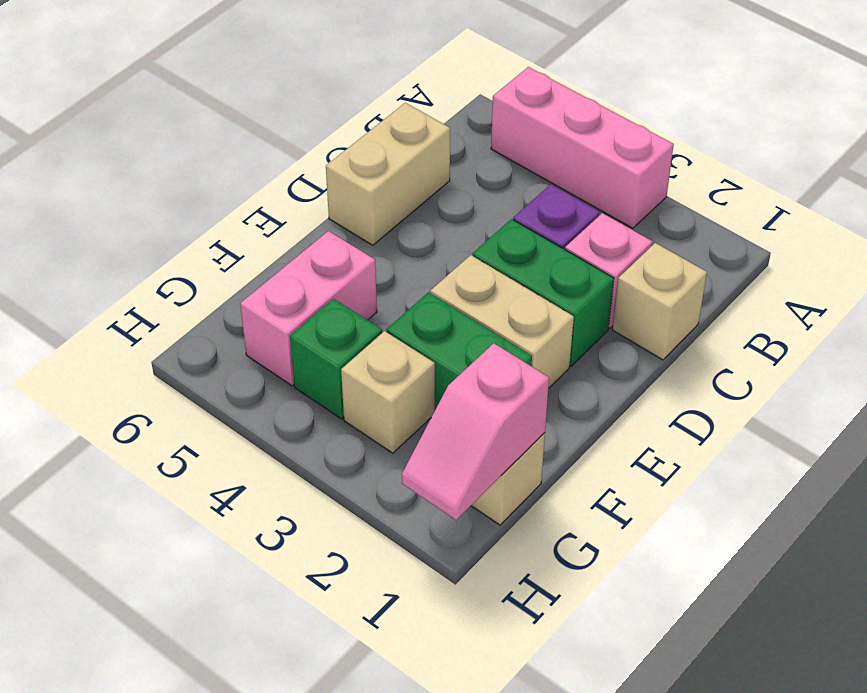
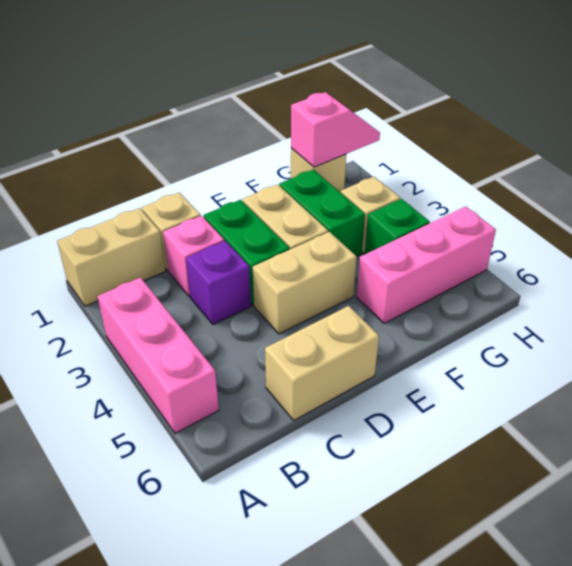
none -> tan brick A1:B1 level 1
none -> tan brick D4:E4 level 1
pink brick F5:G5 level 1 -> pink brick F5:H5 level 1

